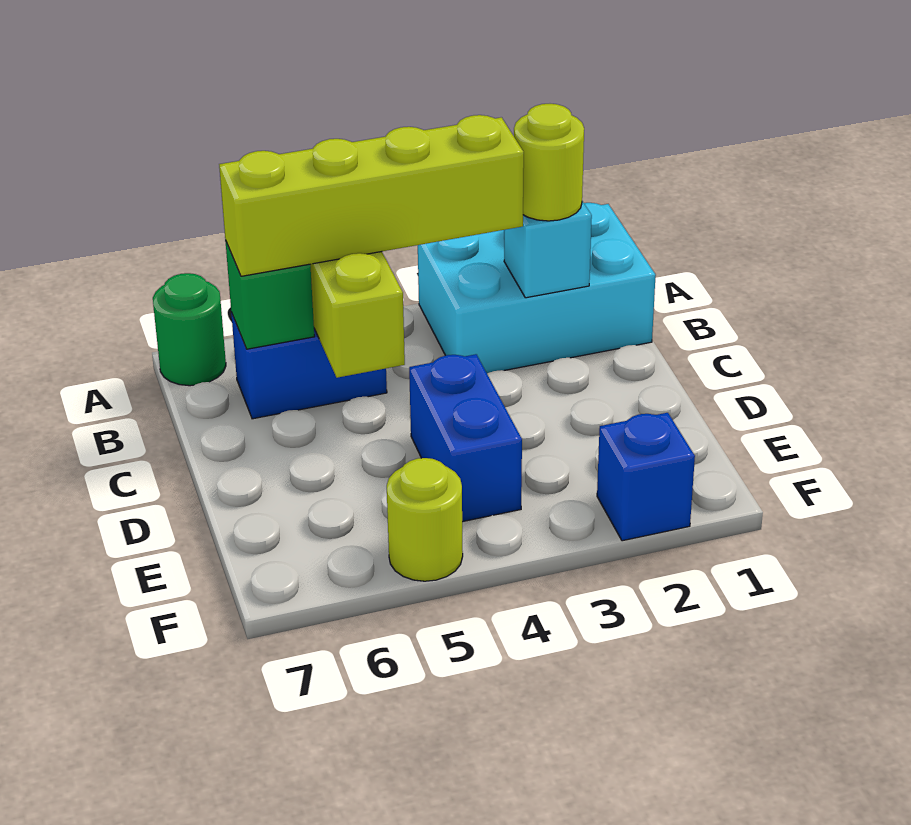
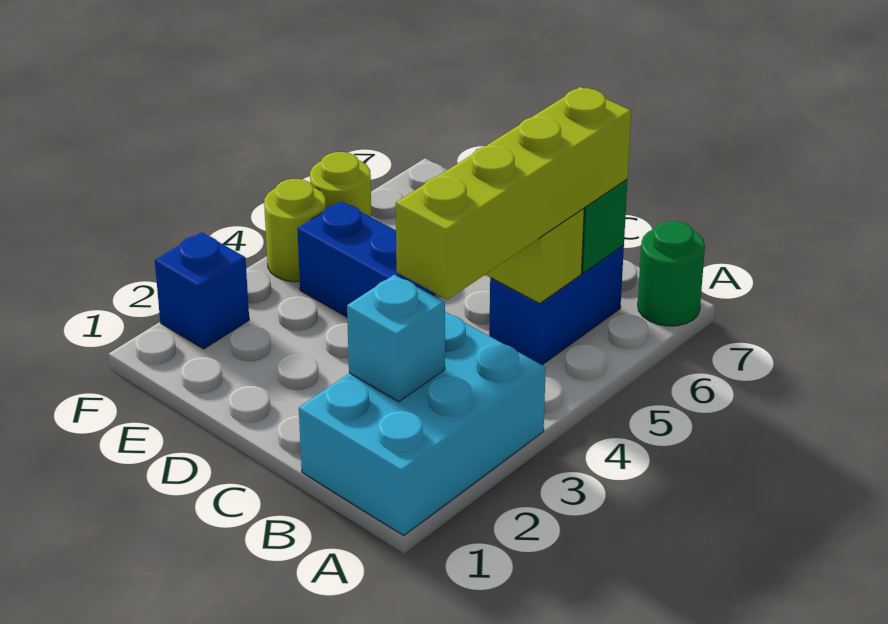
lime round brick B2 level 3 -> lime round brick F4 level 1

